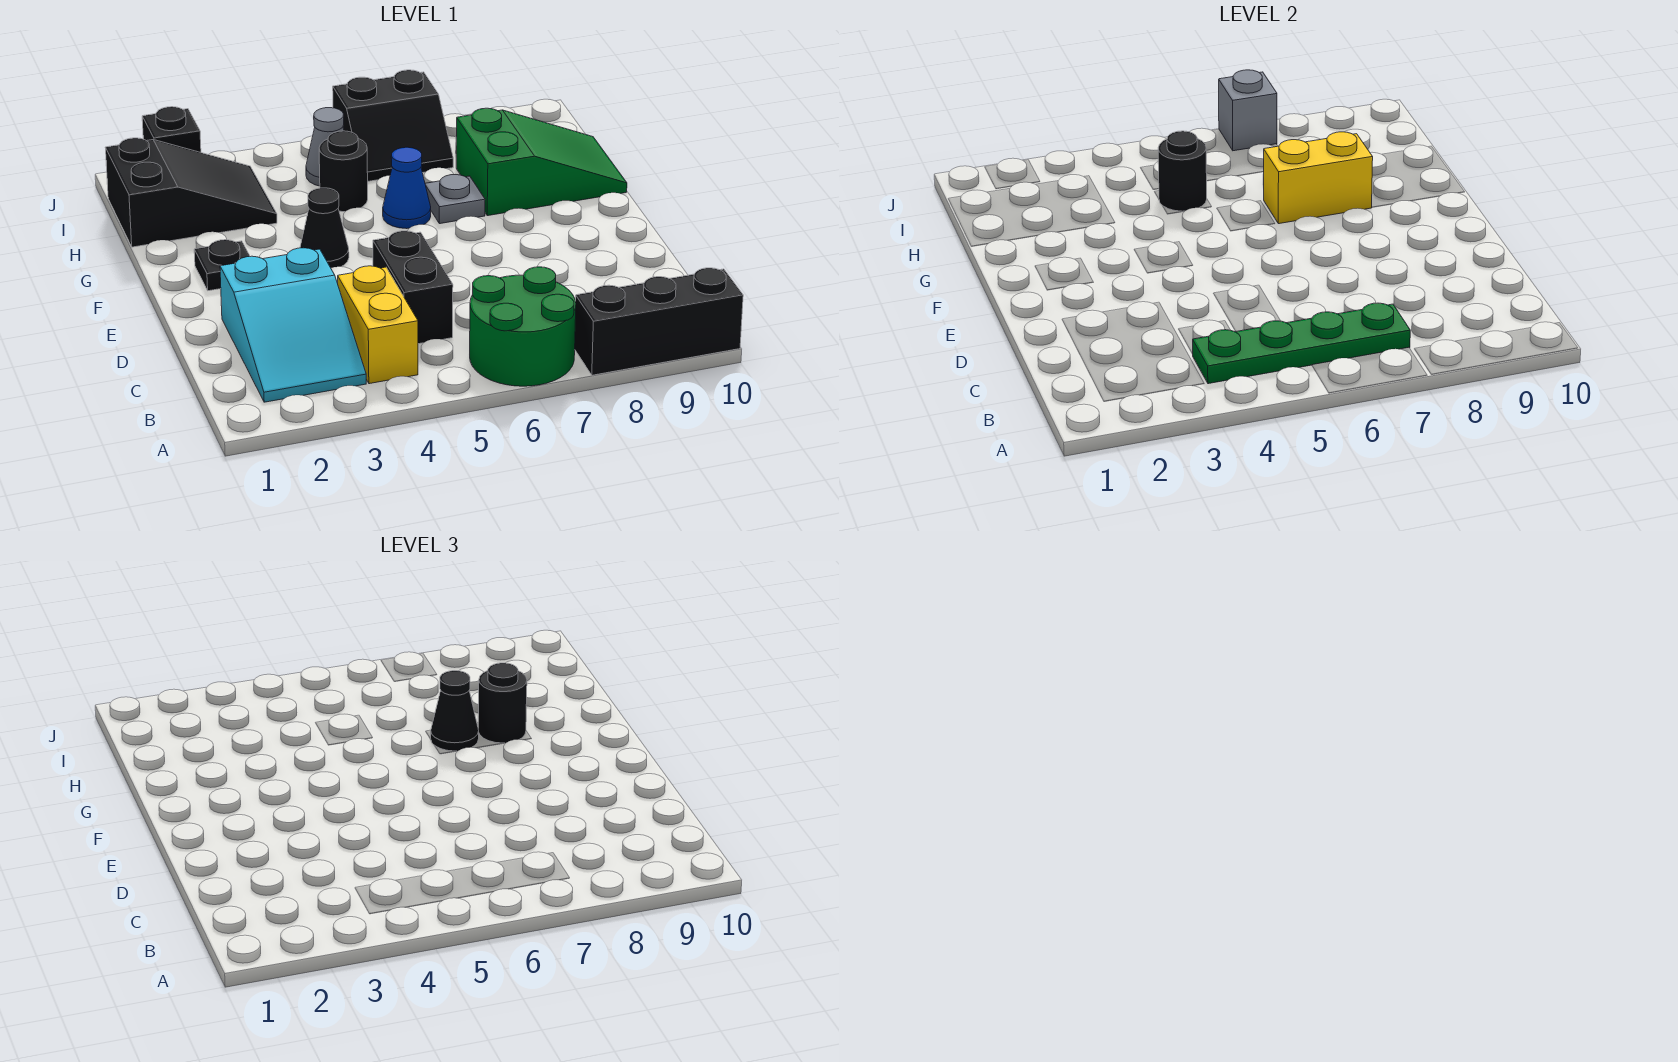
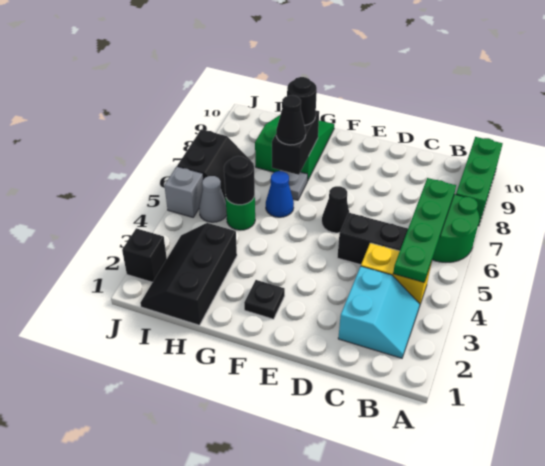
black brick A8:A10 level 1 -> green brick A8:A10 level 1
cyan slope B2:D3 level 1 top D -> cyan slope B2:C3 level 1 top C
black cone F4 level 1 -> black cone E6 level 1
yellow brick G7:G8 level 2 -> black brick G7:G8 level 2
black slope H1:I3 level 1 top 1 -> black slope H1:I3 level 1 top H
black round brick H5 level 1 -> green round brick H5 level 1
grey brick J7 level 2 -> grey brick J5 level 1

